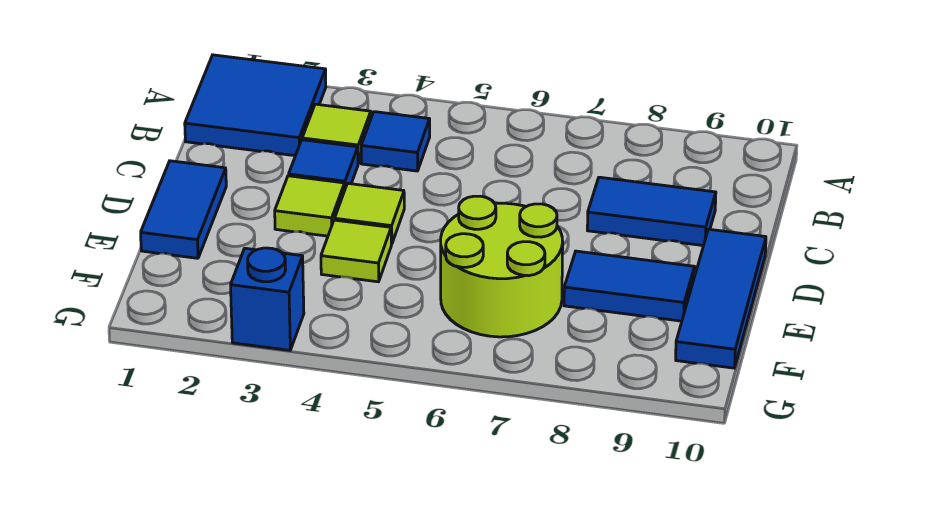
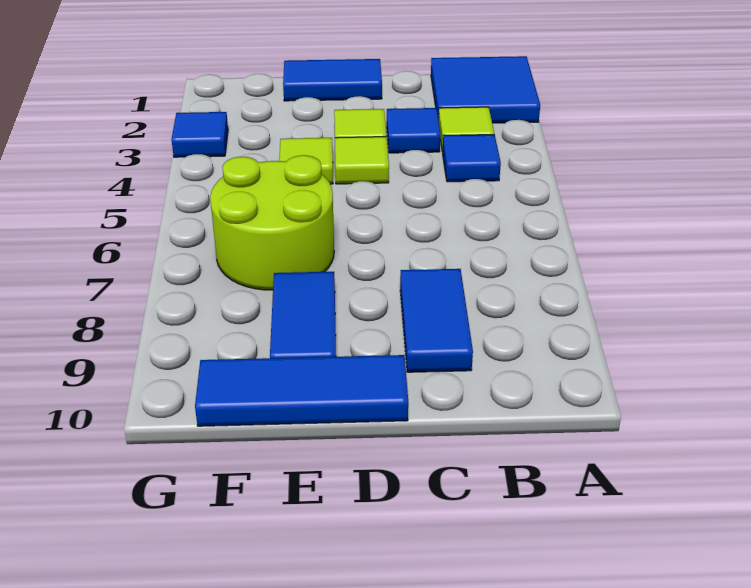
blue brick G3 level 1 -> blue tile G3 level 1

